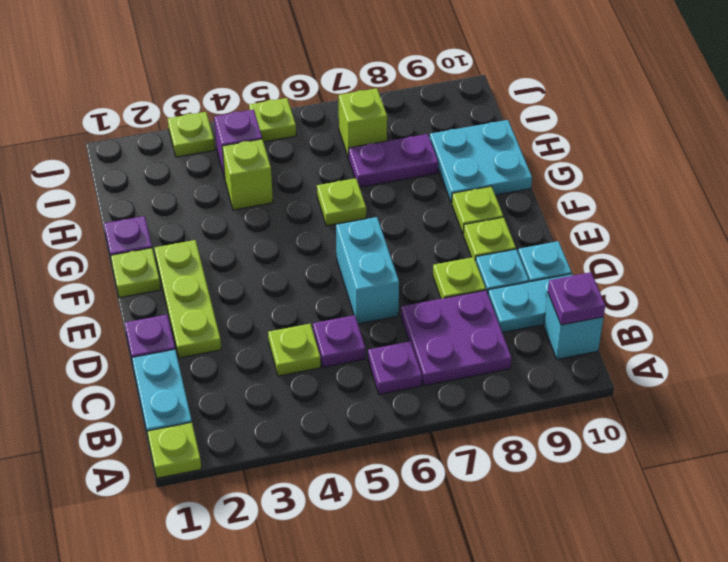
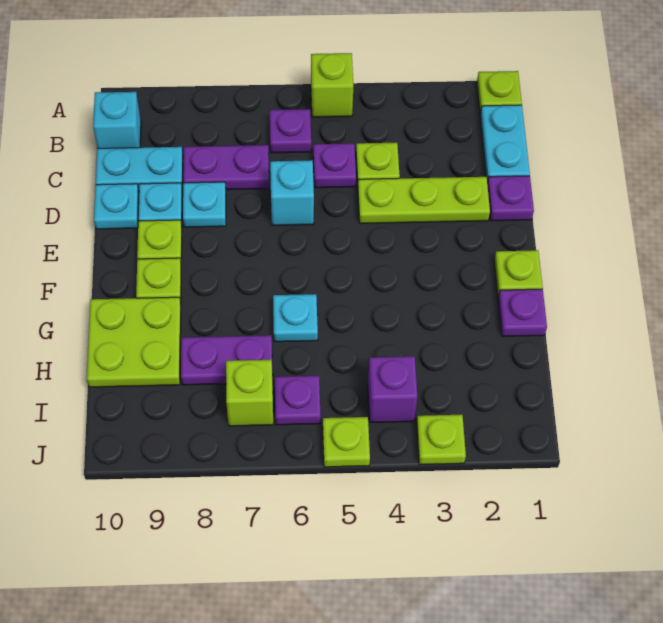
purple plate B7:C8 level 1 -> purple plate C7:C8 level 1
purple plate B10 level 2 -> purple plate I6 level 1
lime plate D2:F2 level 1 -> lime plate D2:D4 level 1
cyan brick D6:E6 level 1 -> cyan brick D6 level 1
lime plate D8 level 1 -> cyan plate D8 level 1
lime plate G6 level 1 -> cyan plate G6 level 1
cyan plate G9:H10 level 1 -> lime plate G9:H10 level 1
lime brick H4 level 1 -> lime brick A5 level 1

